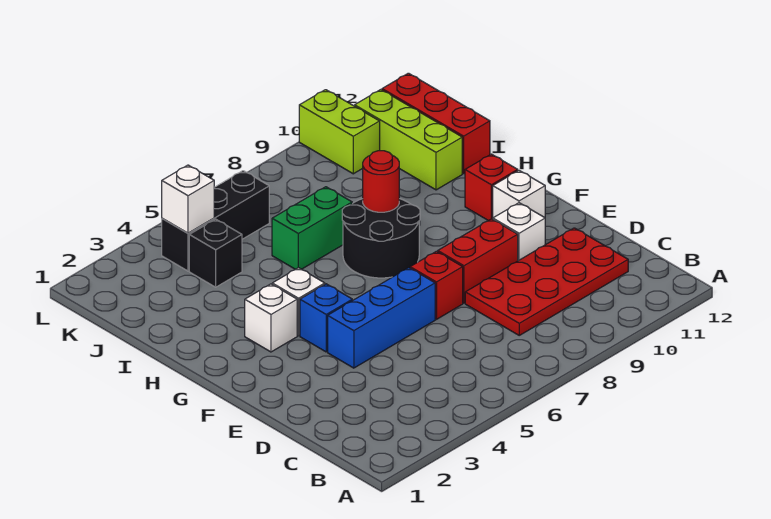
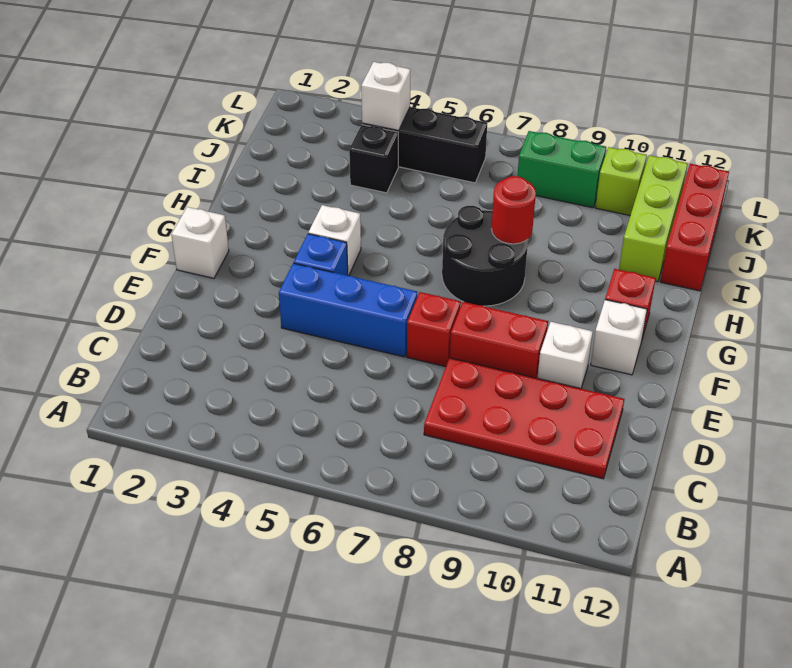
white brick G3 level 1 -> white brick F1 level 1
green brick I6:I7 level 1 -> green brick K8:K9 level 1
lime brick K10:L10 level 1 -> lime brick K10 level 1

